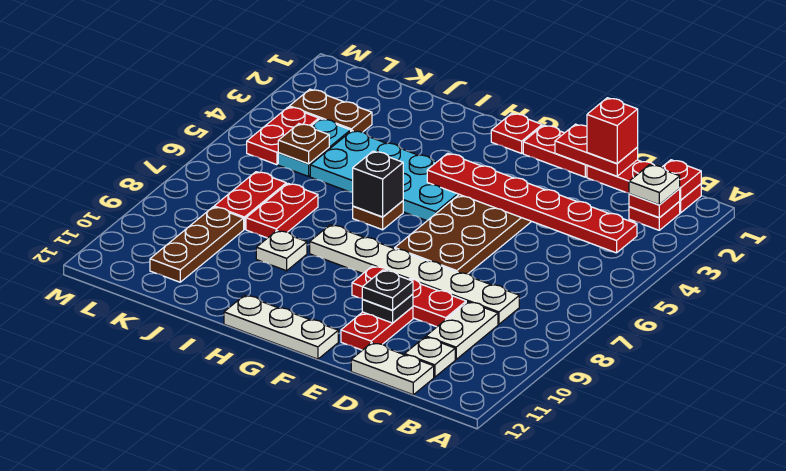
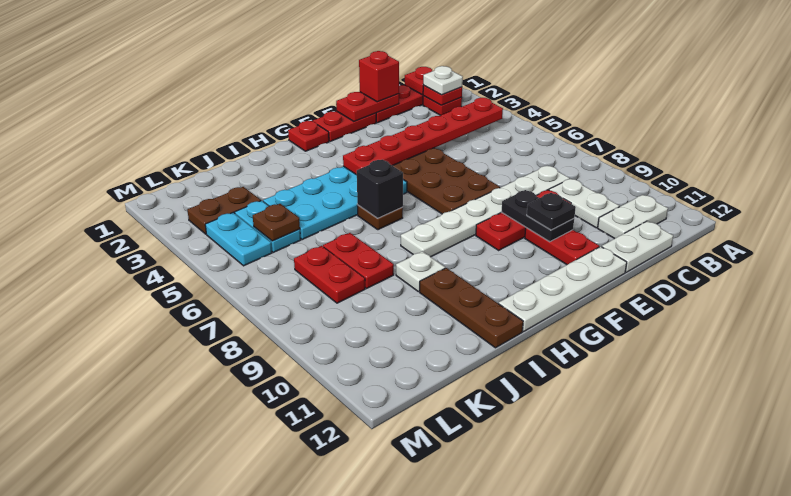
white plate C11 level 1 -> white plate B11:C11 level 1
black plate E10 level 2 -> black plate E9:E10 level 2
white plate F12:H12 level 1 -> white plate E12:H12 level 1
brown plate K9:K11 level 1 -> brown plate I10:I12 level 1
red plate L4:L5 level 1 -> cyan plate L4:L5 level 1

